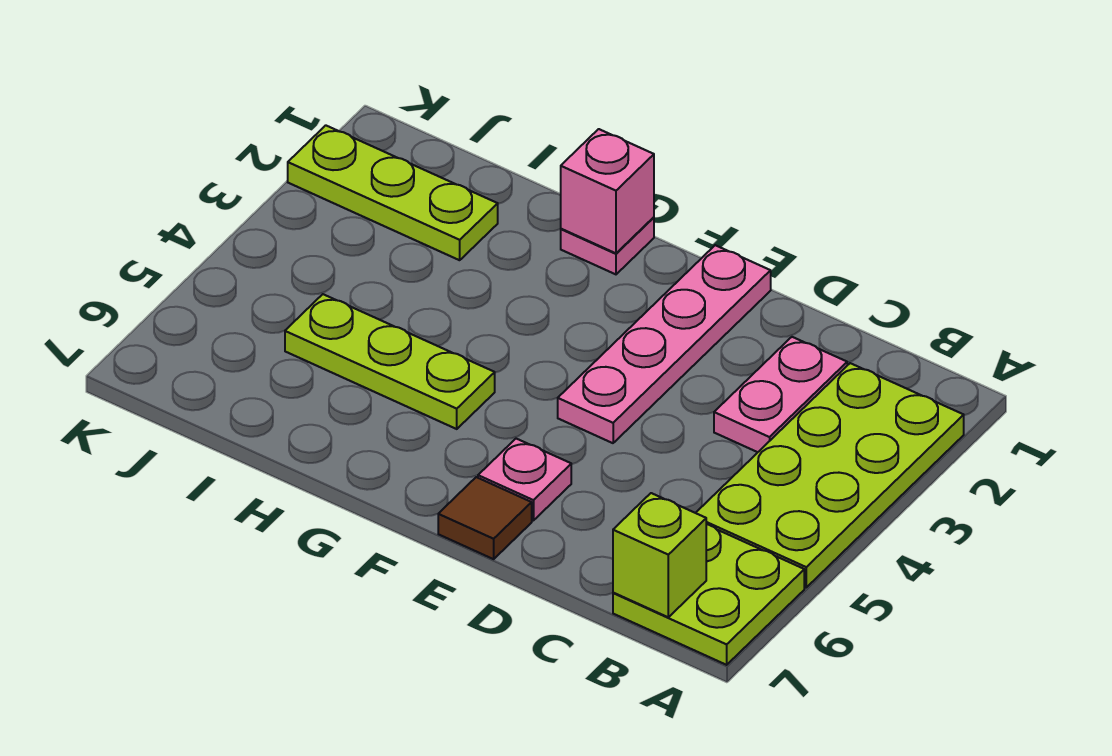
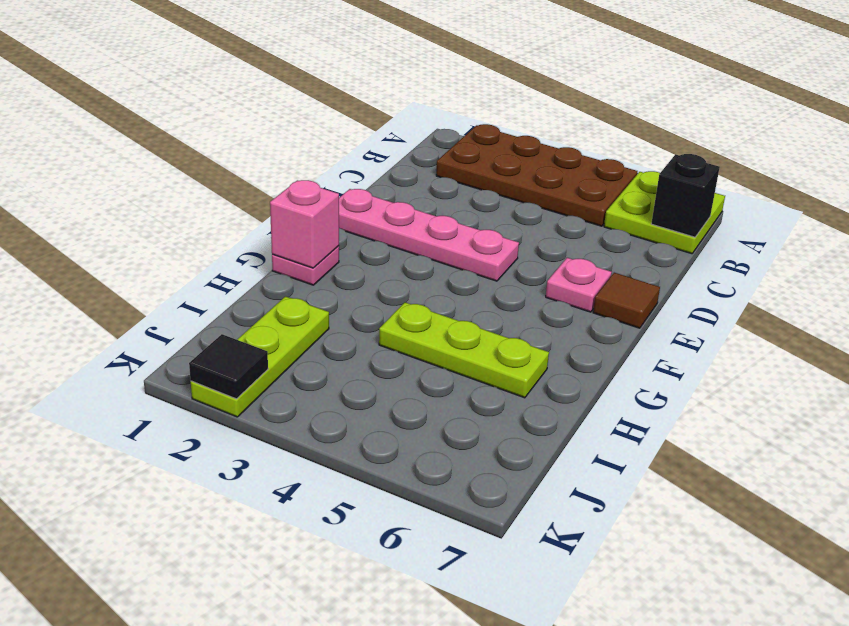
lime plate A2:B5 level 1 -> brown plate A2:B5 level 1
lime brick B7 level 2 -> black brick B7 level 2
pink plate C2:C3 level 1 -> none
lime plate G5:I5 level 1 -> lime plate H4:H6 level 1
none -> black tile K2 level 2

